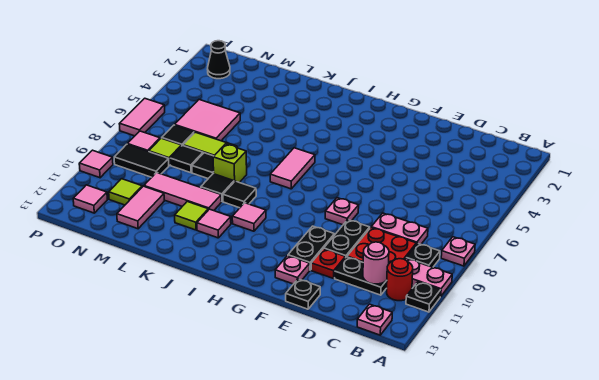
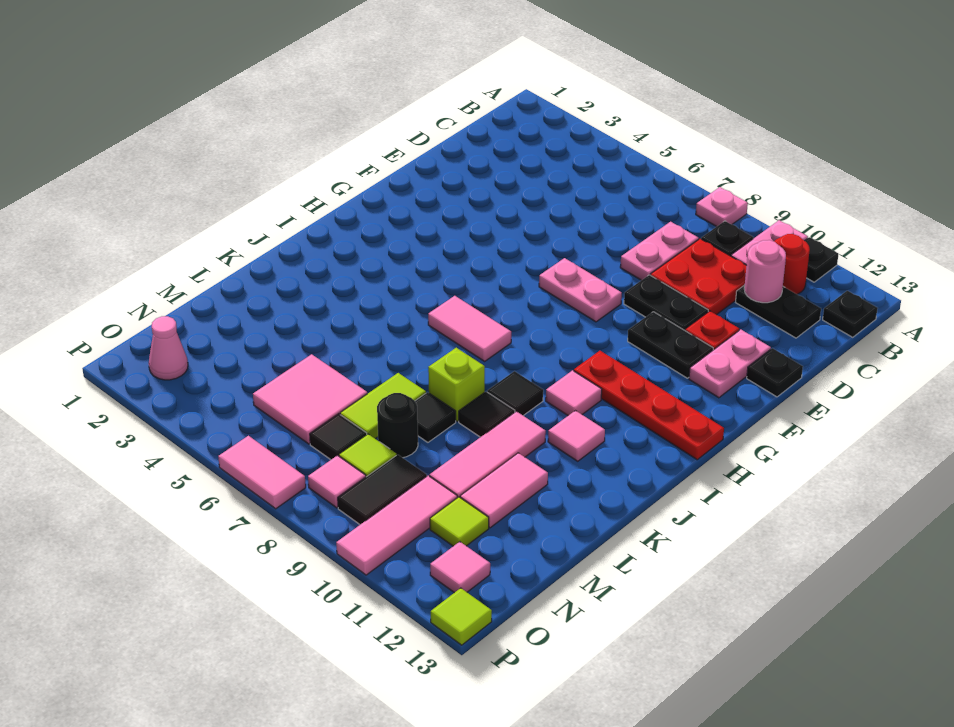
pink plate B13 level 1 -> black plate B13 level 1
black plate C11:D11 level 1 -> black plate C11:C12 level 1
pink plate F8 level 1 -> pink plate F7:F8 level 1
pink plate F12 level 1 -> pink plate E12:F12 level 1
none -> red plate H10:H13 level 1
lime tile K11 level 1 -> lime tile P13 level 1
black tile M8 level 1 -> black round brick M8 level 1
pink tile M11:M12 level 1 -> pink tile L11:M11 level 1
black cone O2 level 1 -> pink cone O2 level 1
pink tile P10 level 1 -> pink tile N10:P10 level 1

